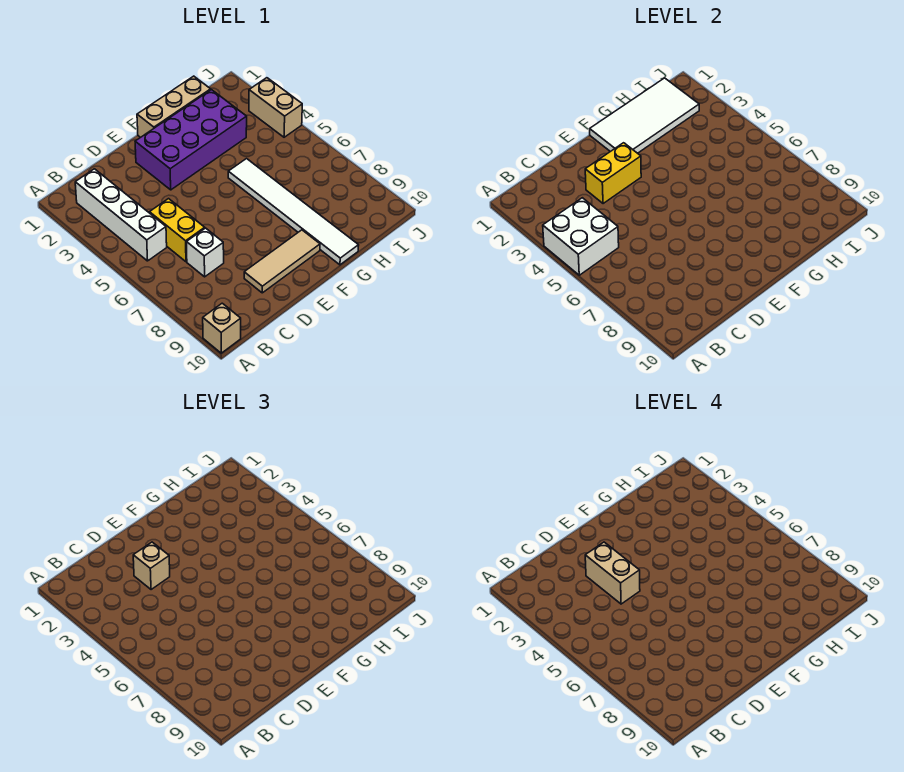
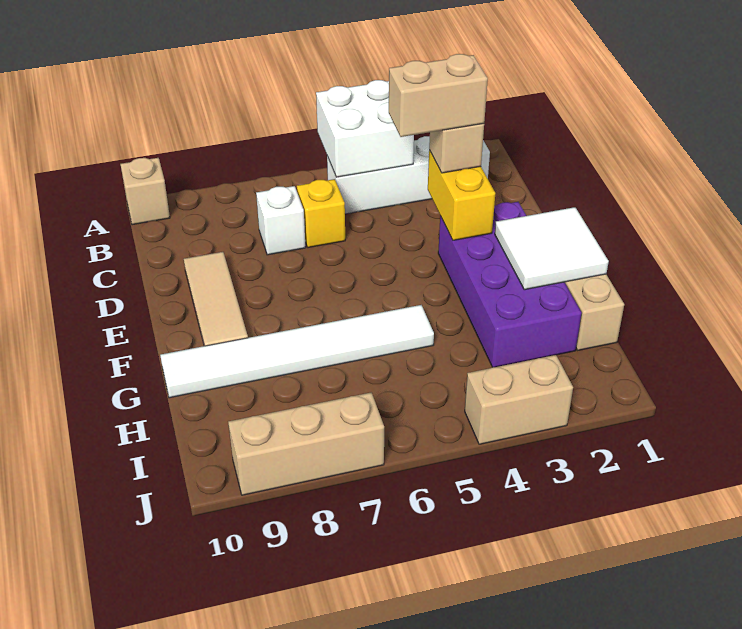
yellow brick C5:C6 level 1 -> yellow brick C6 level 1
white tile F1:I2 level 2 -> white tile F1:G2 level 2
none -> tan brick J7:J9 level 1

